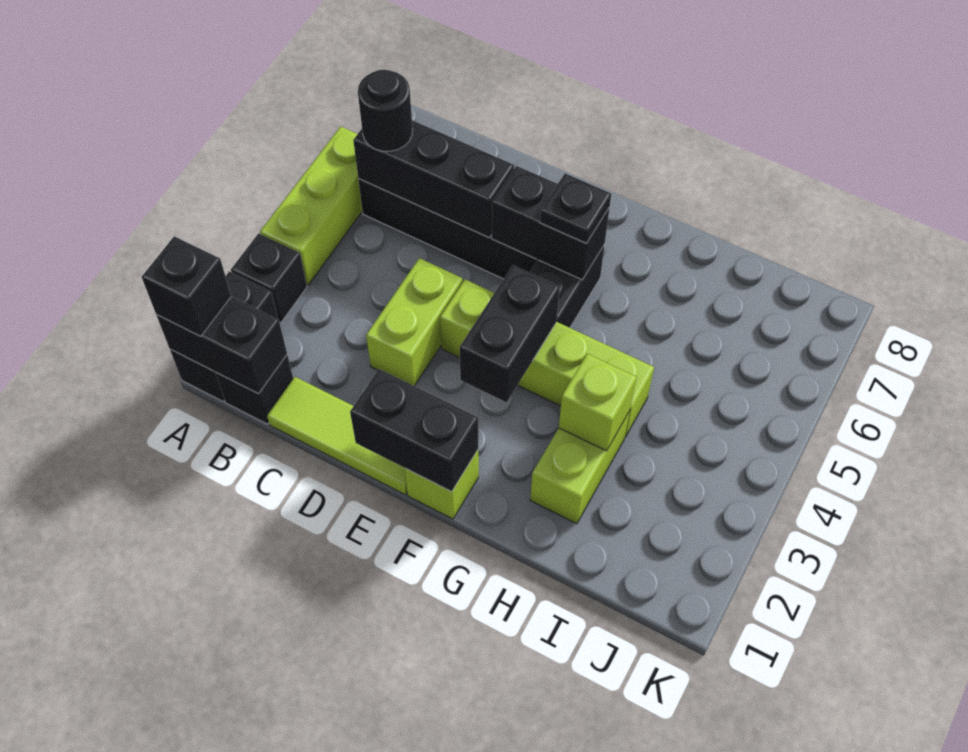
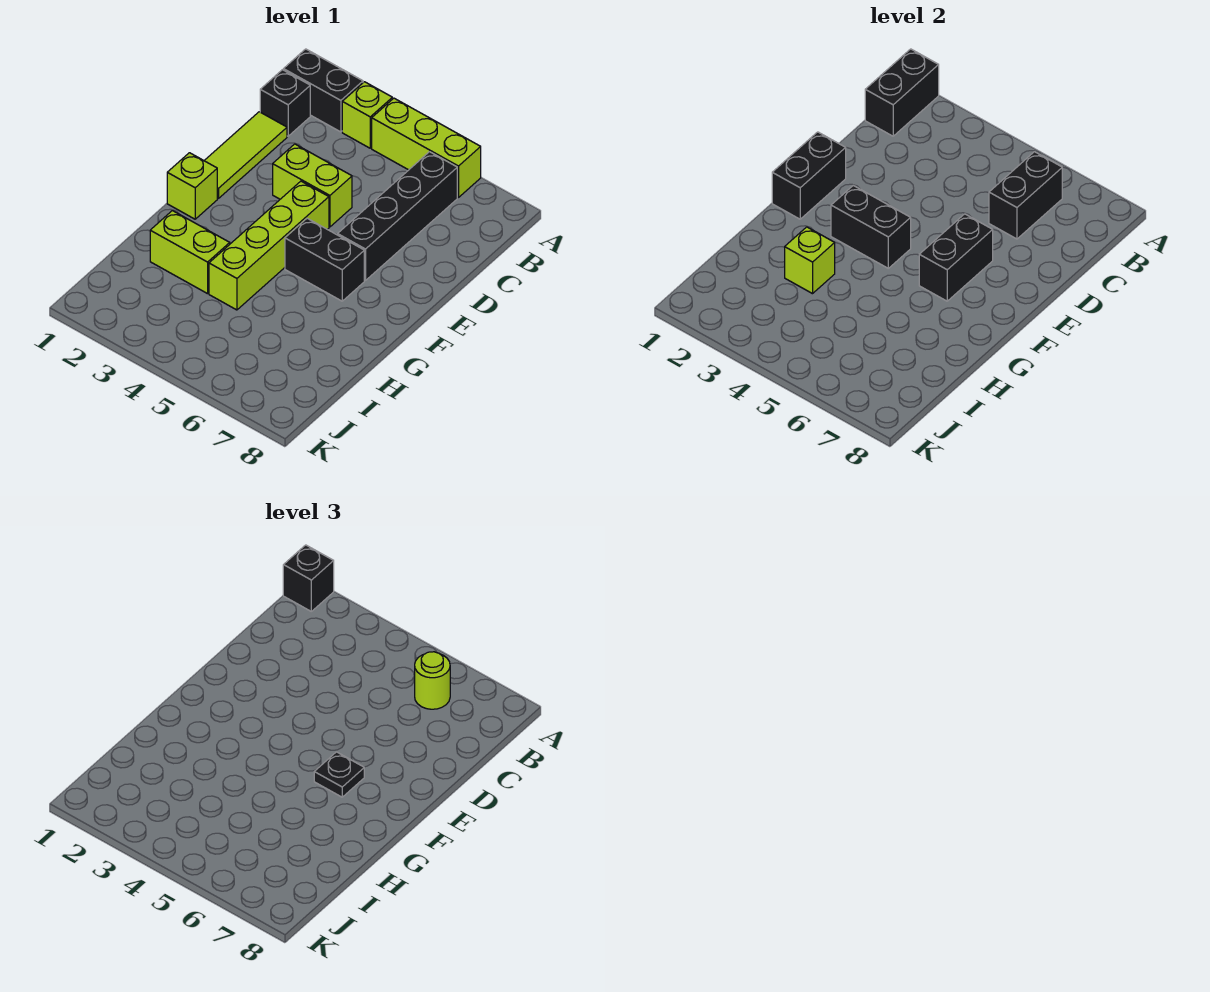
black brick A3 level 1 -> lime brick A3 level 1
black brick B6:D6 level 2 -> black brick B6:C6 level 2
black round brick B6 level 3 -> lime round brick B6 level 3

